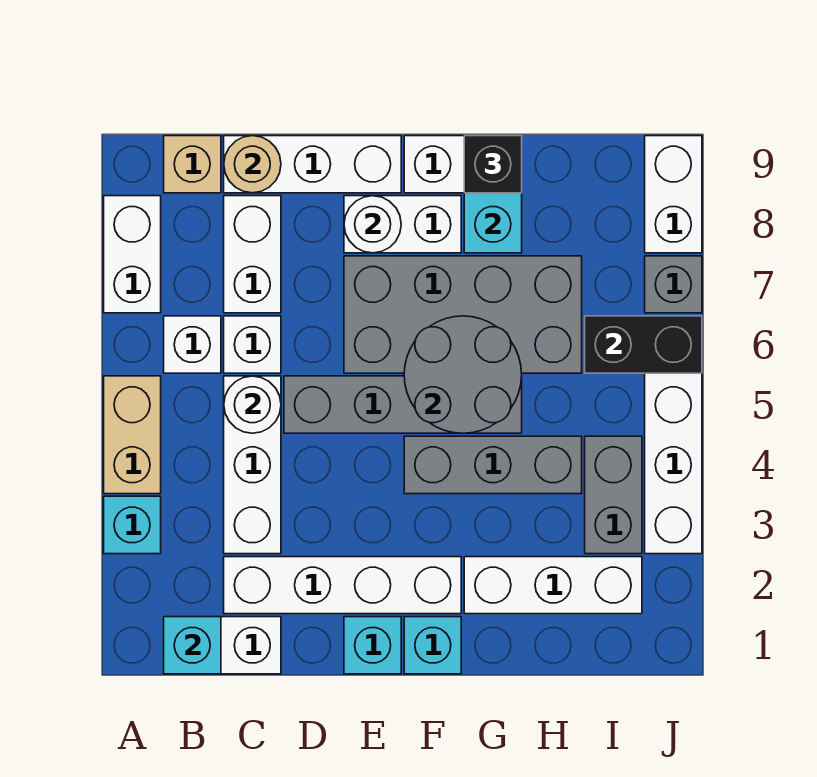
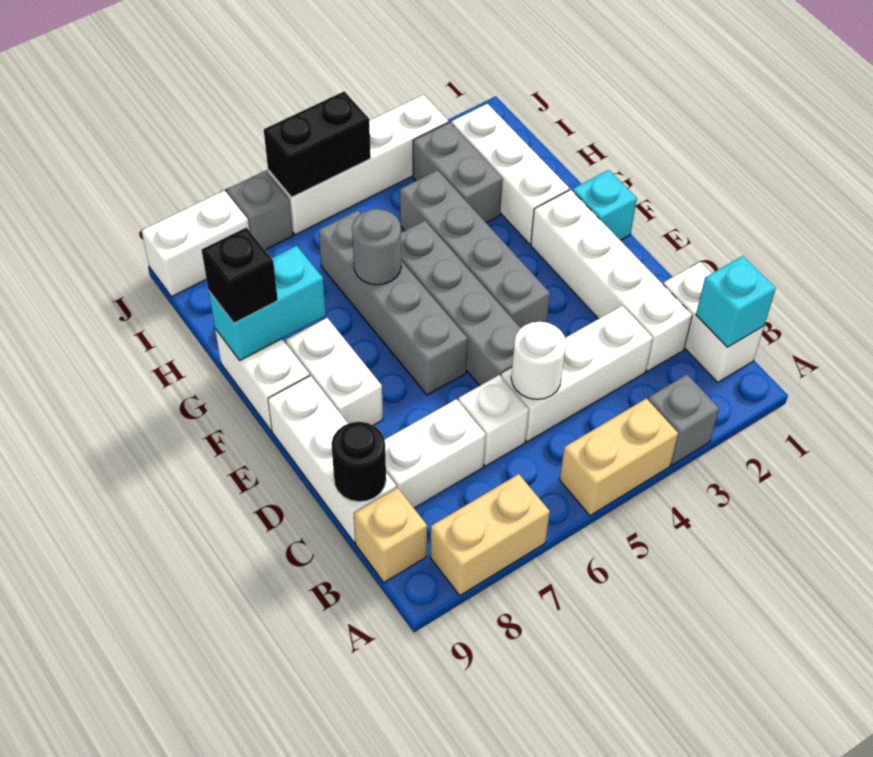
cyan brick A3 level 1 -> grey brick A3 level 1
white brick A7:A8 level 1 -> tan brick A7:A8 level 1
white brick B6 level 1 -> none
tan round brick C9 level 2 -> black round brick C9 level 2
cyan brick E1 level 1 -> none
grey brick E6:H7 level 1 -> grey brick E6:H6 level 1
white round brick E8 level 2 -> none
grey brick F4:H4 level 1 -> grey brick E4:H4 level 1
grey round brick F5:G6 level 2 -> grey round brick G6 level 2
grey brick I3:I4 level 1 -> grey brick H3:I3 level 1
black brick I6:J6 level 2 -> black brick J5:J6 level 2

